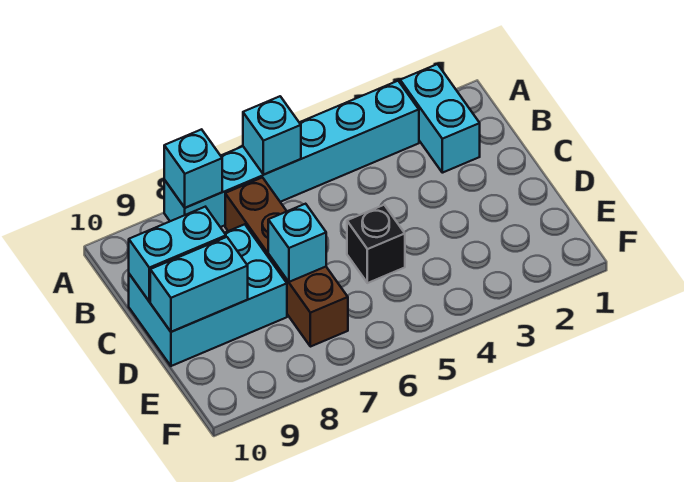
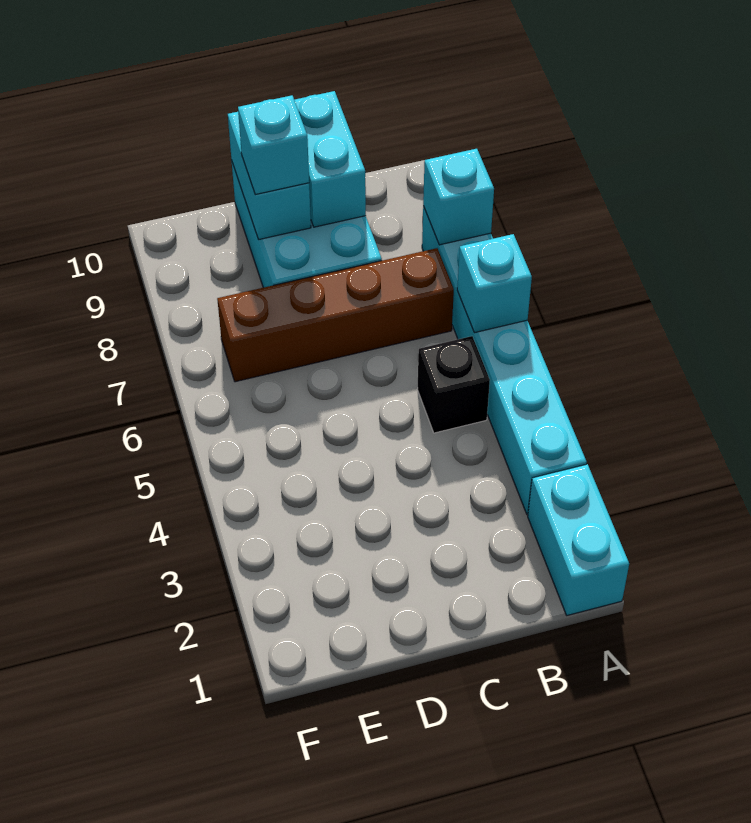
cyan brick A2:B2 level 1 -> cyan brick A1:A2 level 1
black brick D5 level 1 -> black brick B5 level 1
cyan brick D7 level 2 -> cyan brick D9 level 3

